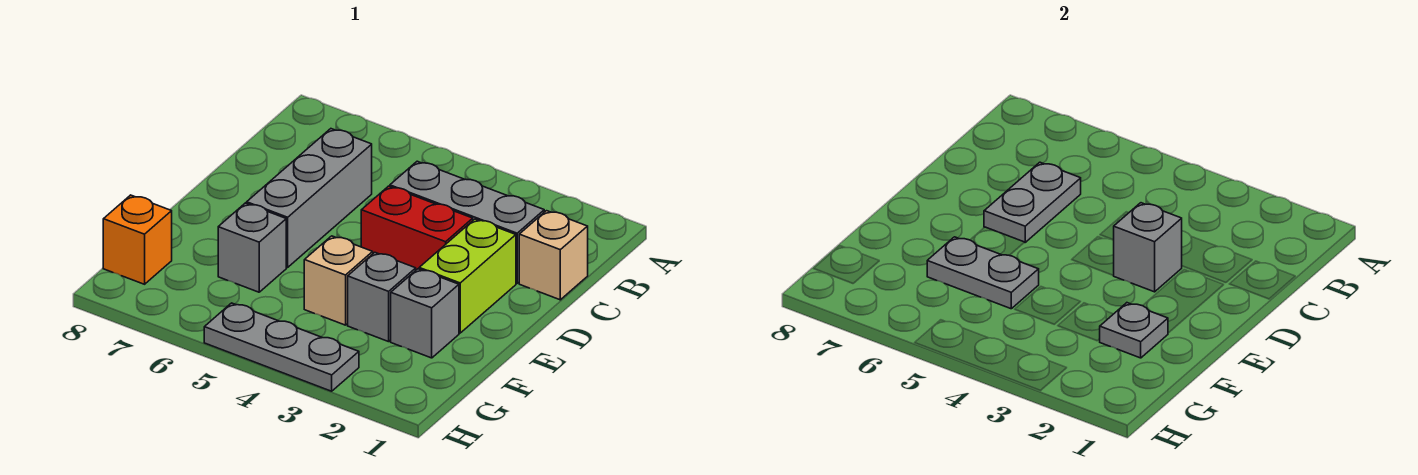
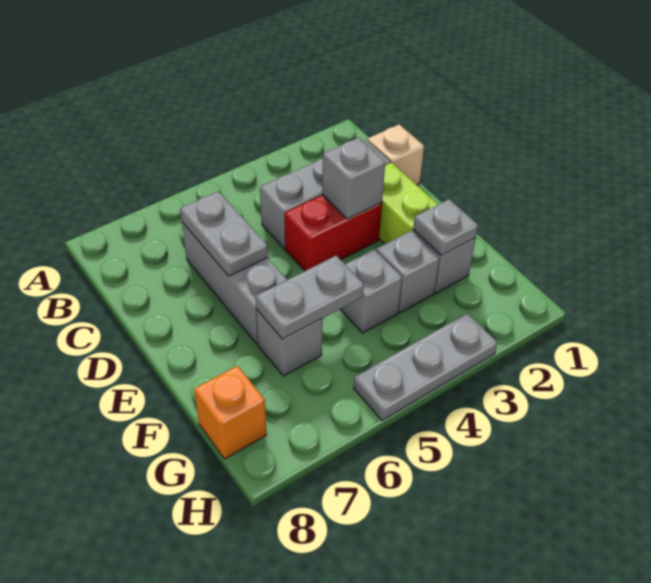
tan brick F4 level 1 -> grey brick F4 level 1

